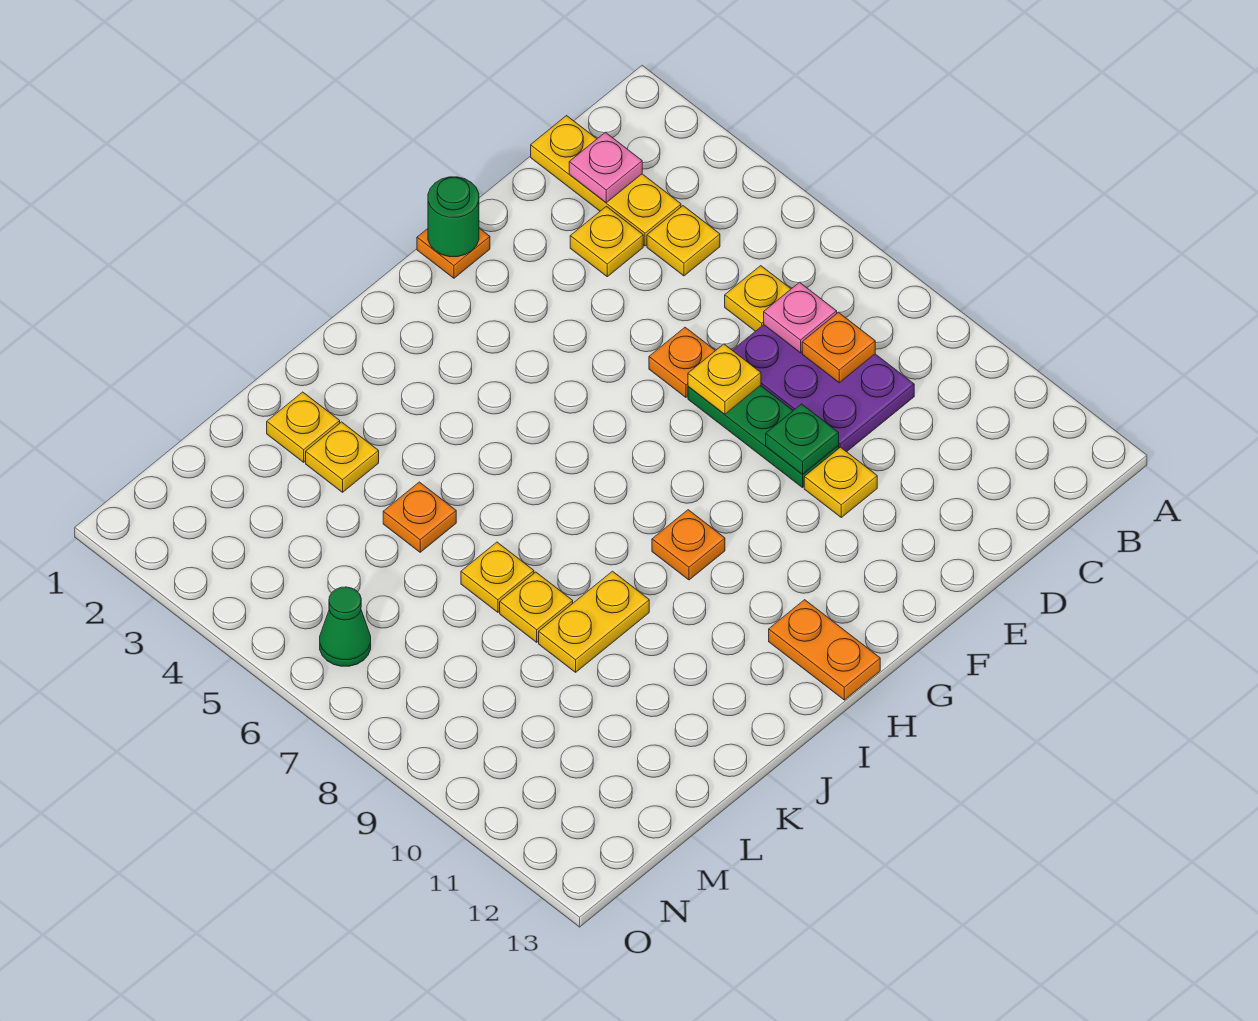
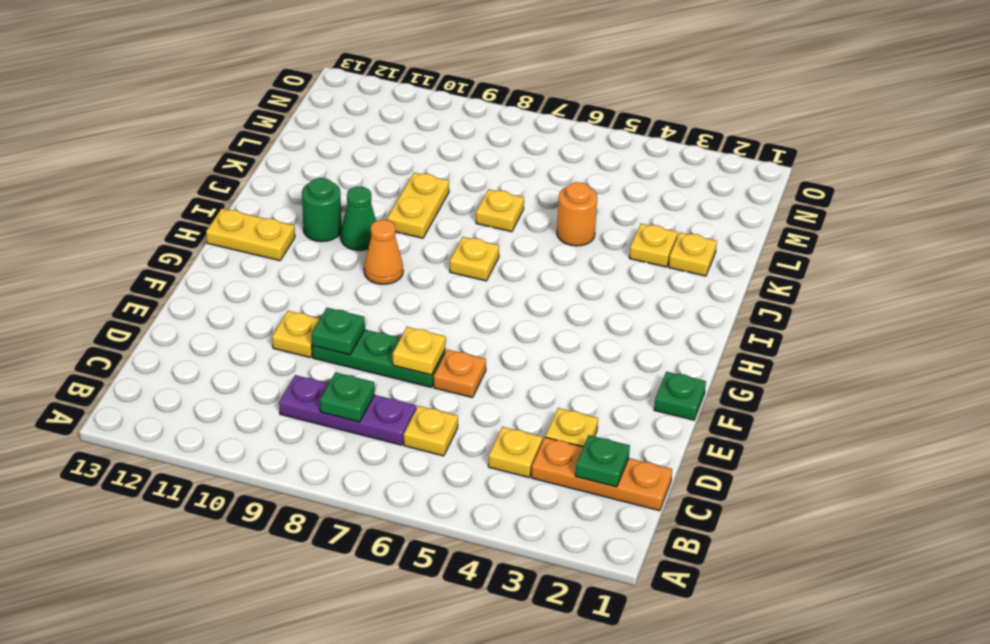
yellow plate C1:C3 level 1 -> orange plate C1:C3 level 1
pink plate C2 level 2 -> green plate C2 level 2
purple plate C7:D9 level 1 -> purple plate C7:C9 level 1
pink plate C7 level 2 -> none
orange plate C8 level 2 -> green plate C8 level 2
orange plate F1 level 1 -> green plate F1 level 1
green round brick F1 level 2 -> green round brick I11 level 1
orange plate H9 level 1 -> orange cone H9 level 1
orange plate H12:H13 level 1 -> yellow plate H12:H13 level 1
orange plate K5 level 1 -> orange round brick K5 level 1
yellow plate K8 level 1 -> yellow plate I7 level 1
green cone N6 level 1 -> green cone I10 level 1

